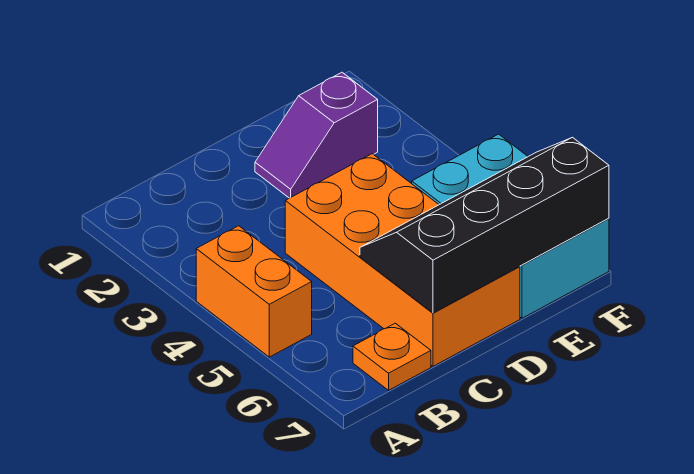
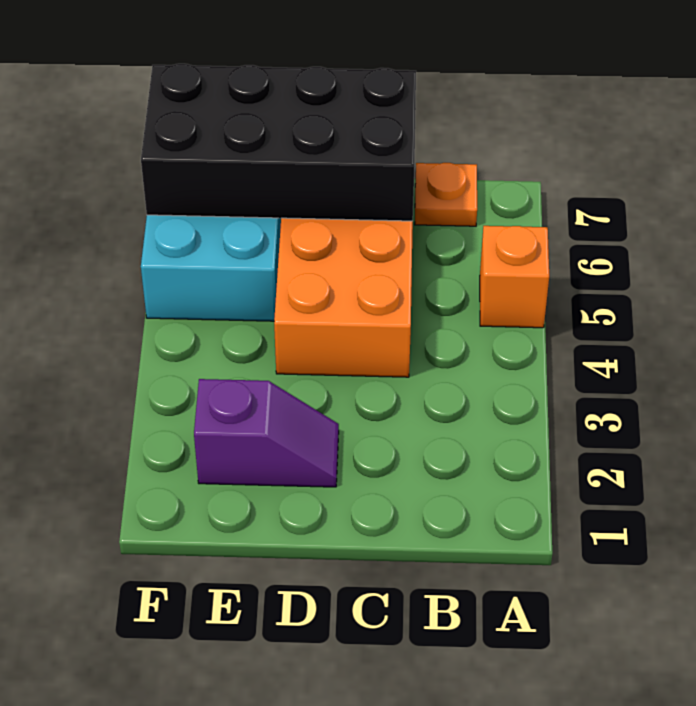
orange brick A4:A5 level 1 -> orange brick A5 level 1
black slope C6:F7 level 2 top 7 -> black brick C6:F7 level 2

